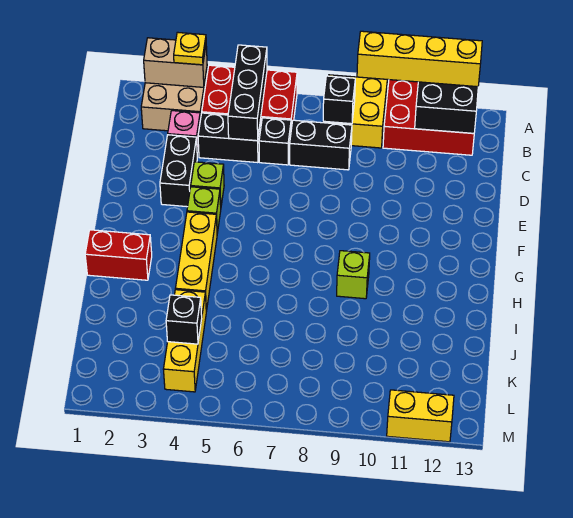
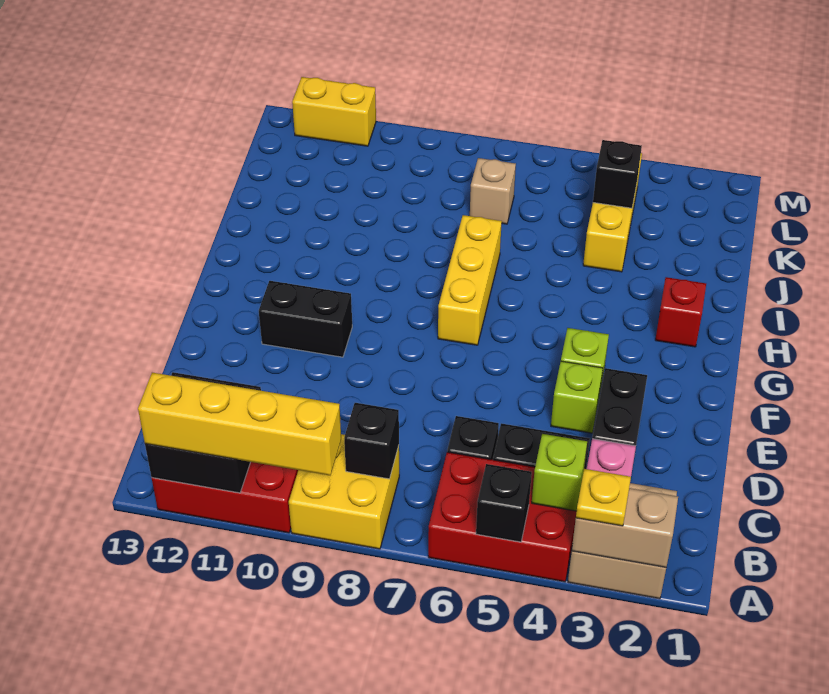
black brick A5:C5 level 2 -> black brick A5 level 2
black brick C7:C8 level 1 -> black brick F10:F11 level 1
yellow brick G4:I4 level 1 -> yellow brick G7:I7 level 1
red brick H1:H2 level 1 -> red brick H2 level 1
lime brick H9 level 1 -> lime brick B4 level 2
none -> tan brick K7 level 1

